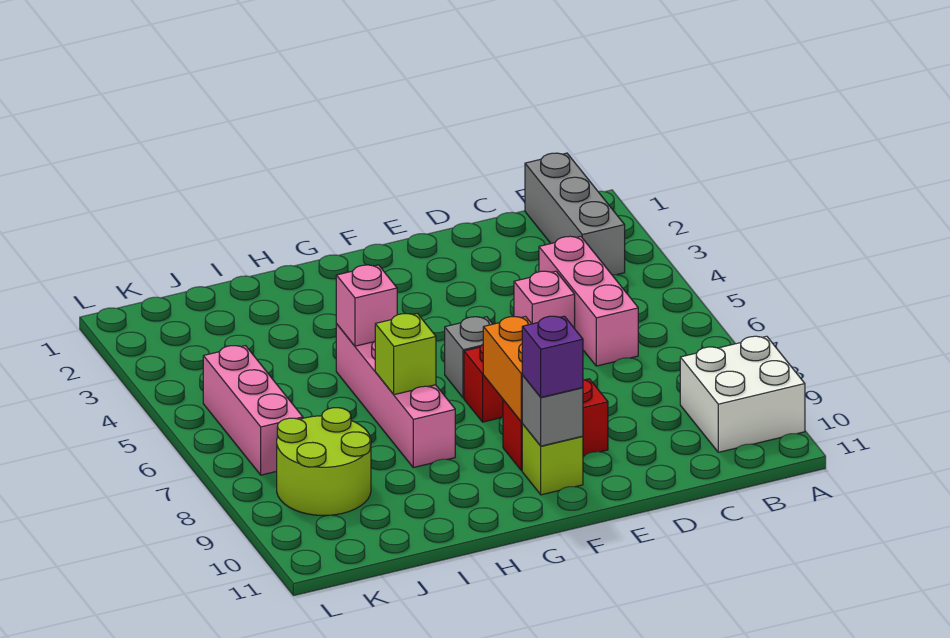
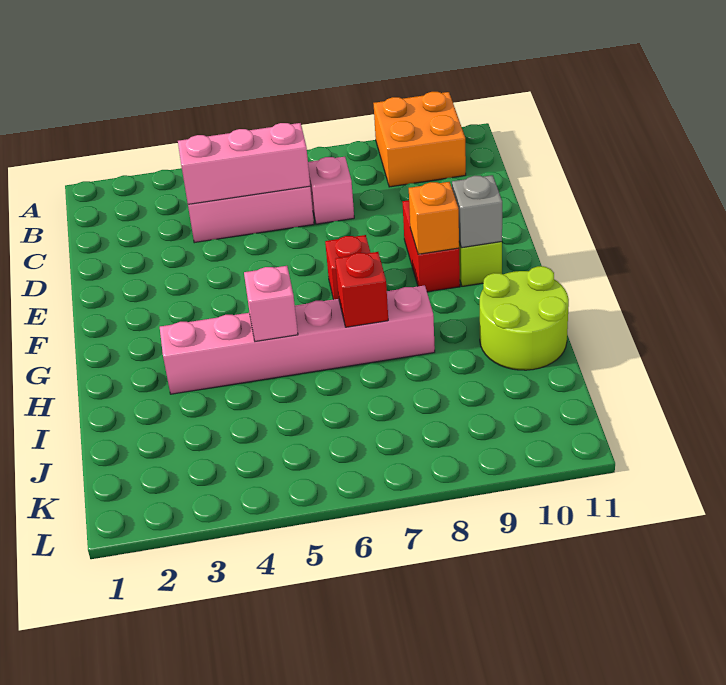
white brick A9:B10 level 1 -> orange brick A9:B10 level 1
grey brick B1:B3 level 1 -> none
pink brick D5 level 1 -> pink brick C7 level 1
grey brick F6 level 1 -> none
orange brick F8:F9 level 2 -> orange brick F9 level 2
purple brick F10 level 3 -> none
pink brick H5:H8 level 1 -> pink brick H3:H8 level 1
lime brick H7 level 2 -> red brick H7 level 2
lime round brick J8:K9 level 1 -> lime round brick H10:I11 level 1
pink brick K5:K7 level 1 -> pink brick C4:C6 level 2

